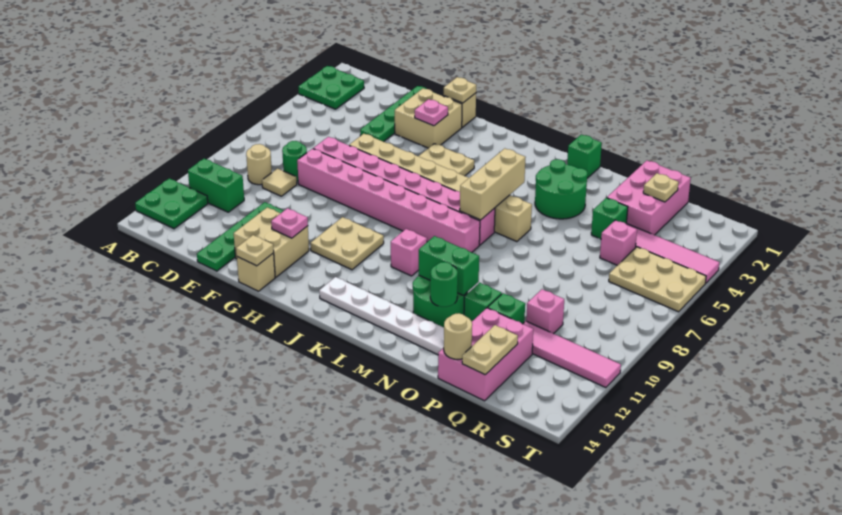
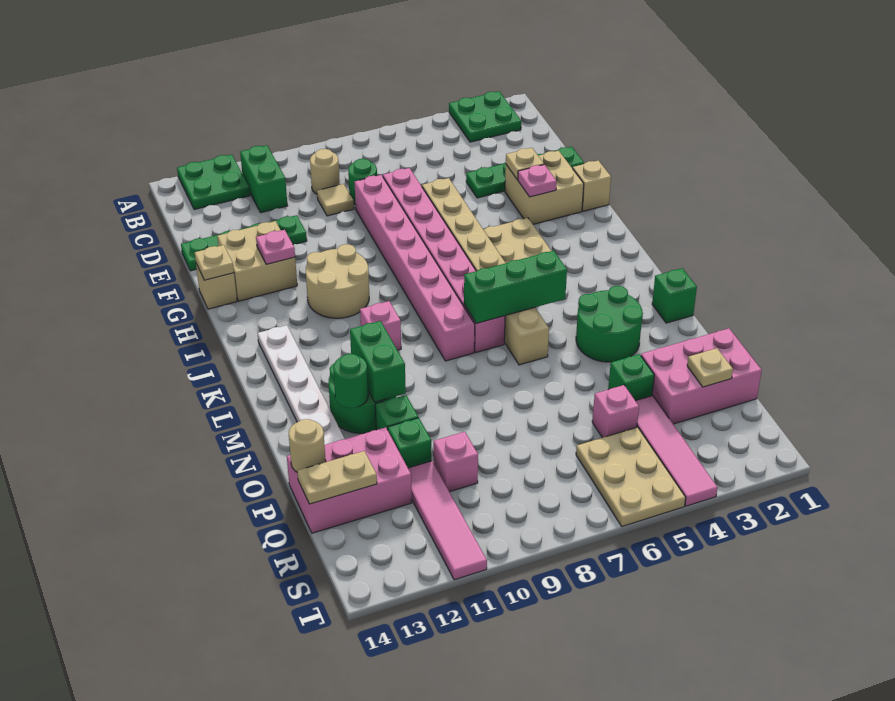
tan plate G1 level 2 -> tan plate F3 level 2
tan plate H10:I11 level 1 -> tan round brick H10:I11 level 1
tan brick L5:L7 level 2 -> green brick L5:L7 level 2

